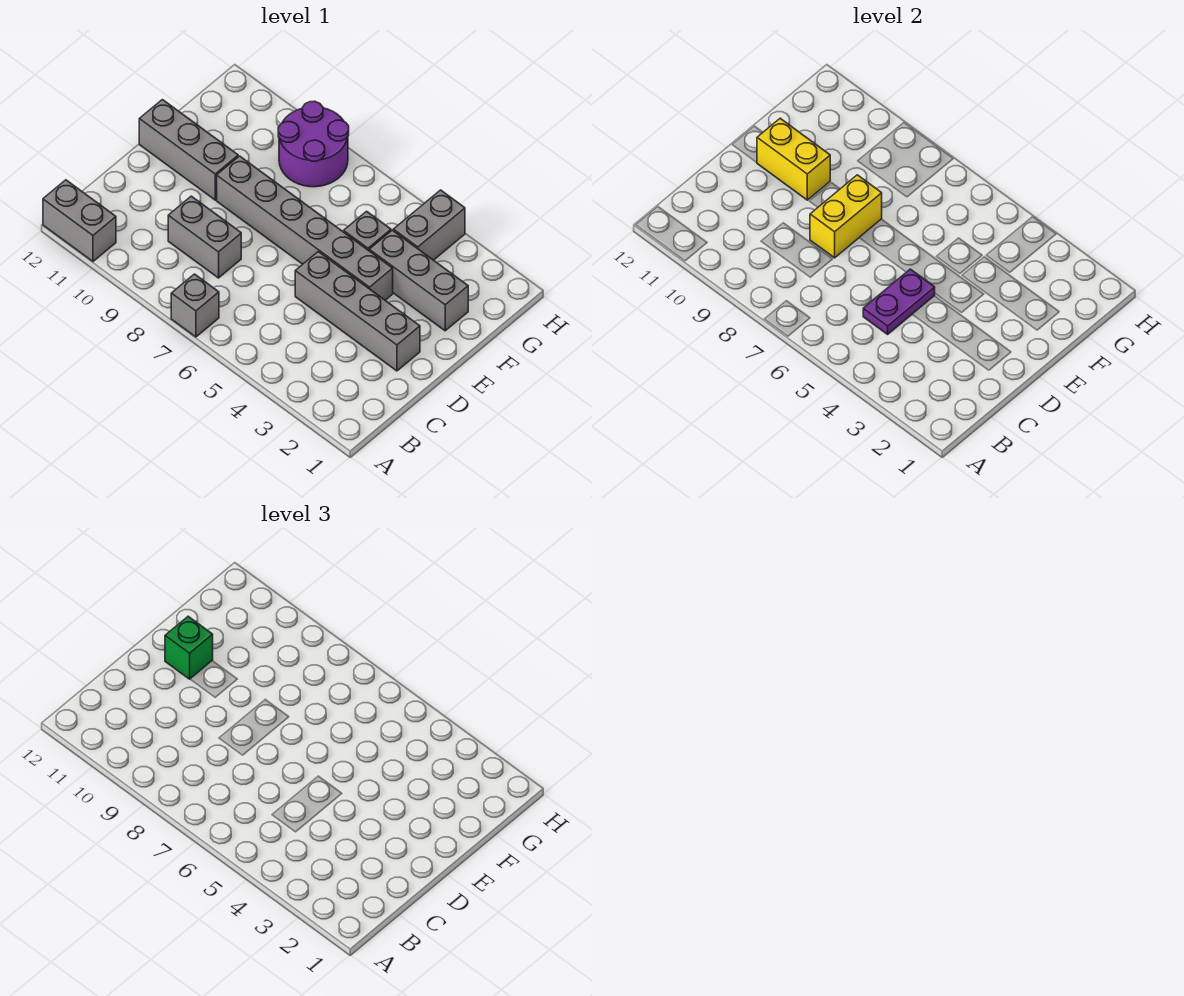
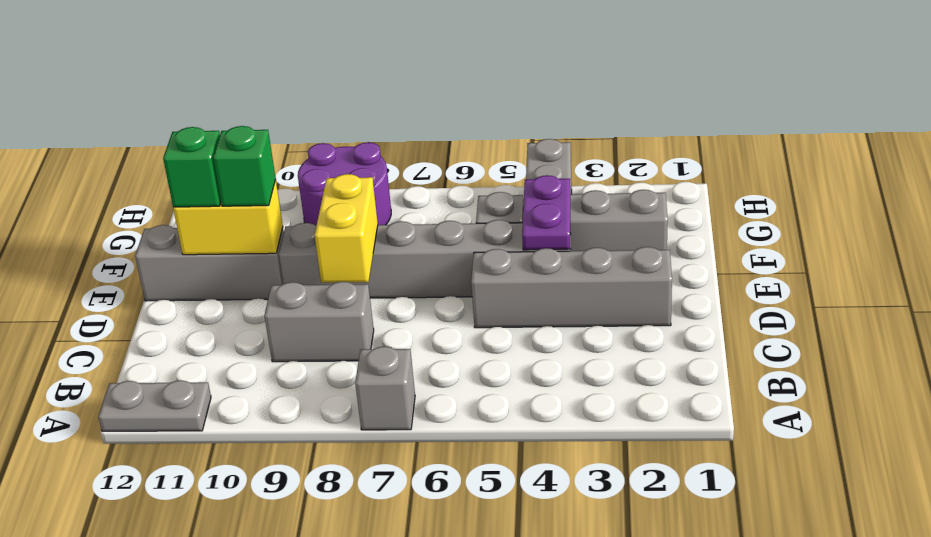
grey brick A11:A12 level 1 -> grey plate A11:A12 level 1
purple plate C5:D5 level 2 -> purple plate E4:F4 level 2
none -> green brick E10 level 3

